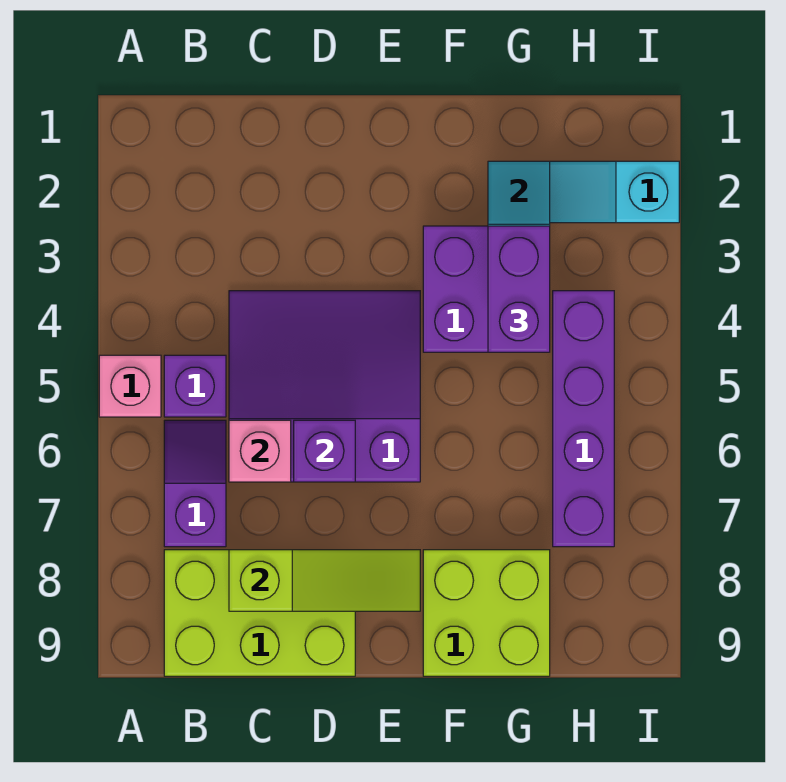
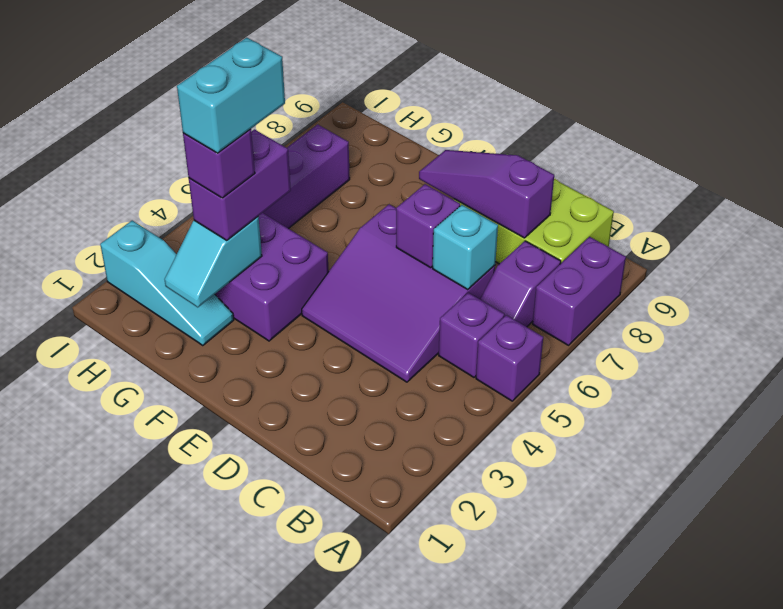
pink brick A5 level 1 -> purple brick A5 level 1
none -> purple brick A7:A8 level 1
pink brick C6 level 2 -> cyan brick C6 level 2
lime slope C8:E8 level 2 top C -> purple slope C8:E8 level 2 top C
lime brick F8:G9 level 1 -> none
none -> purple brick G3 level 4
none -> cyan brick G3:G4 level 5

